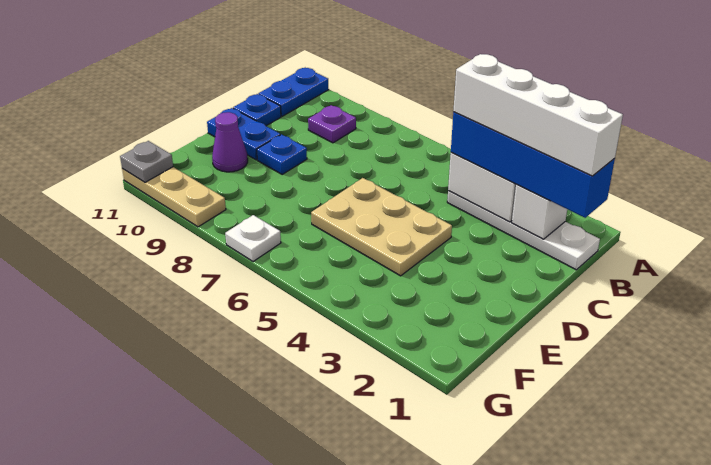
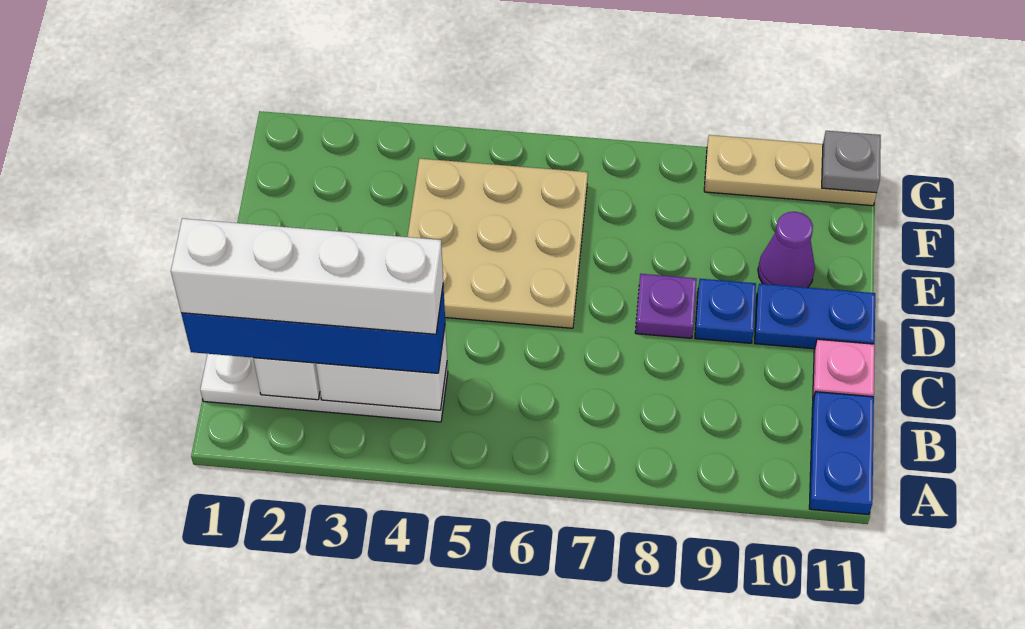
purple plate B9 level 1 -> purple plate D8 level 1
blue plate C11 level 1 -> pink plate C11 level 1
tan plate D4:E6 level 1 -> tan plate D4:F6 level 1
white plate G7 level 1 -> none

